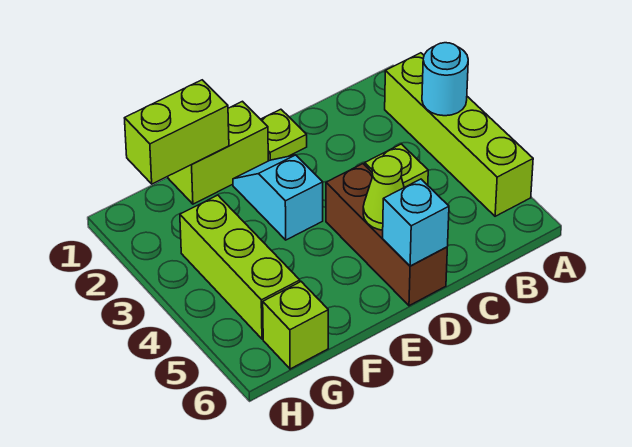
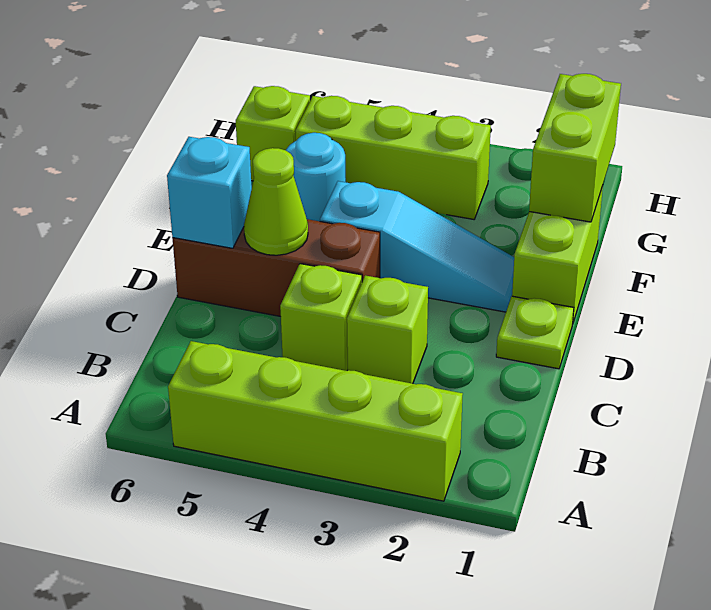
cyan round brick A3 level 2 -> cyan round brick F5 level 1
none -> lime brick C3 level 1
cyan slope E2:E3 level 1 top 3 -> cyan slope E2:E4 level 1 top 4

